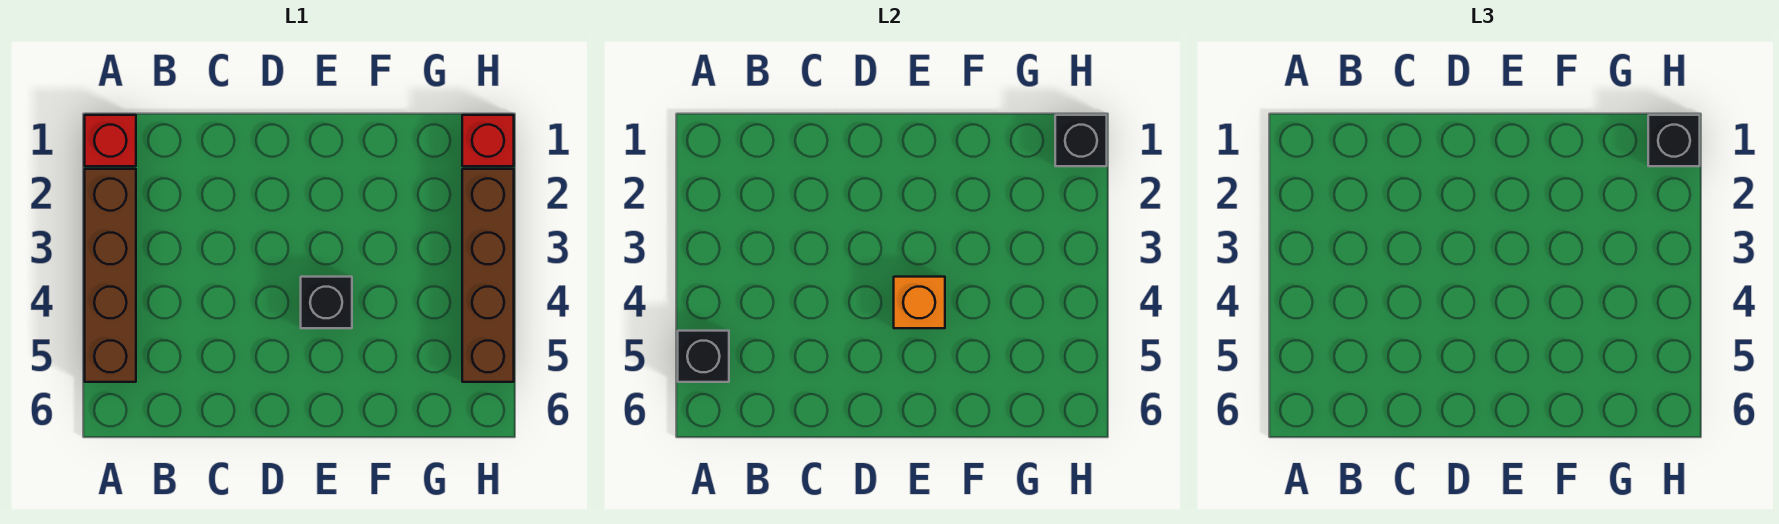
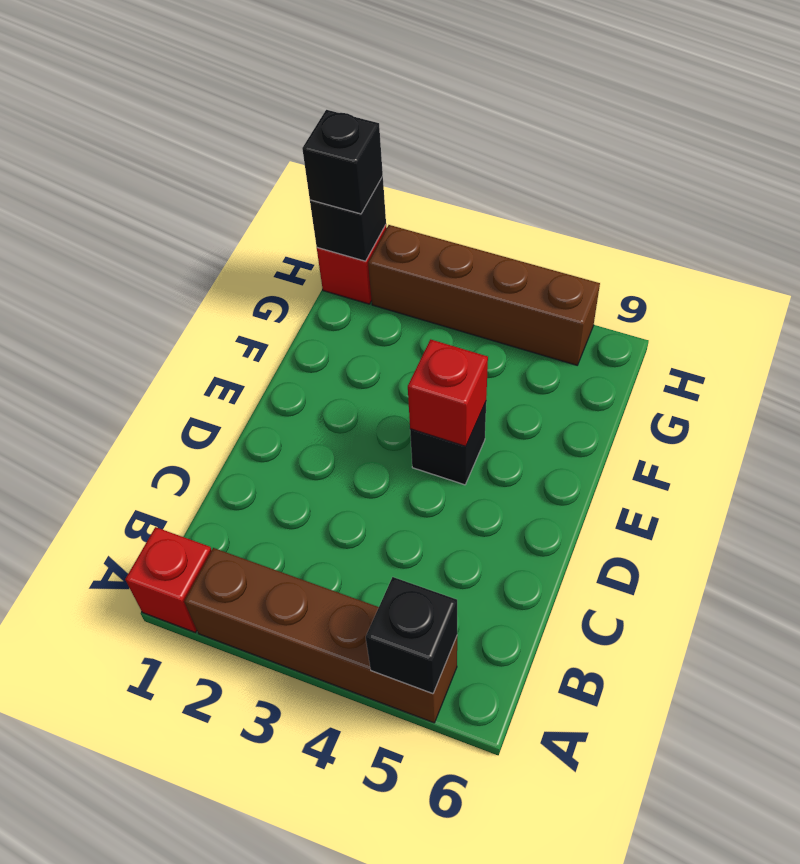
orange brick E4 level 2 -> red brick E4 level 2

